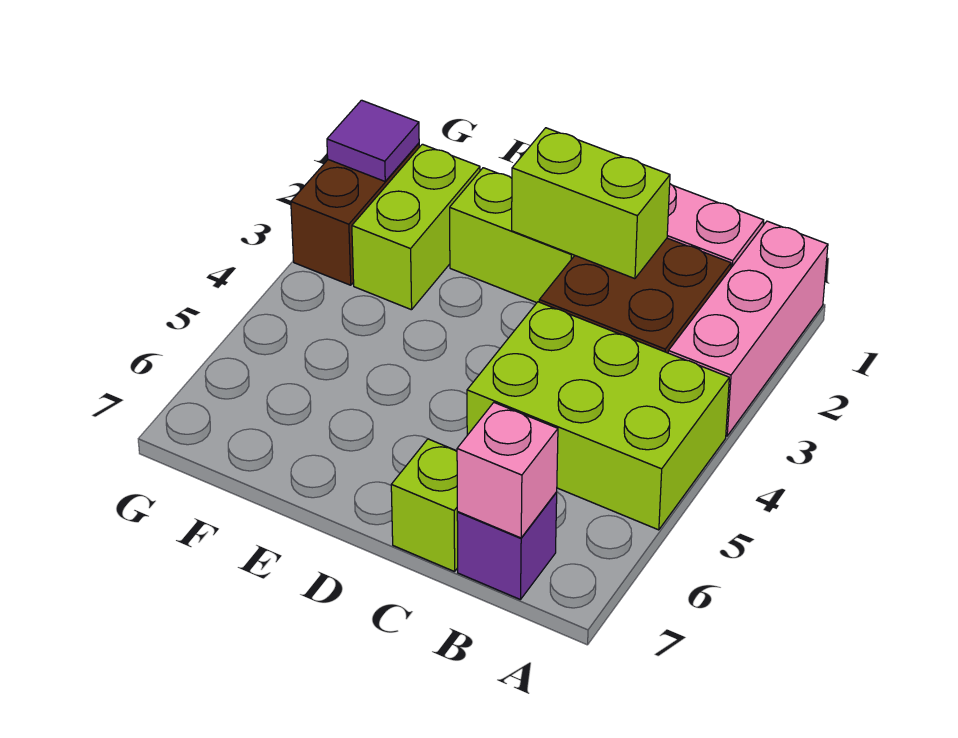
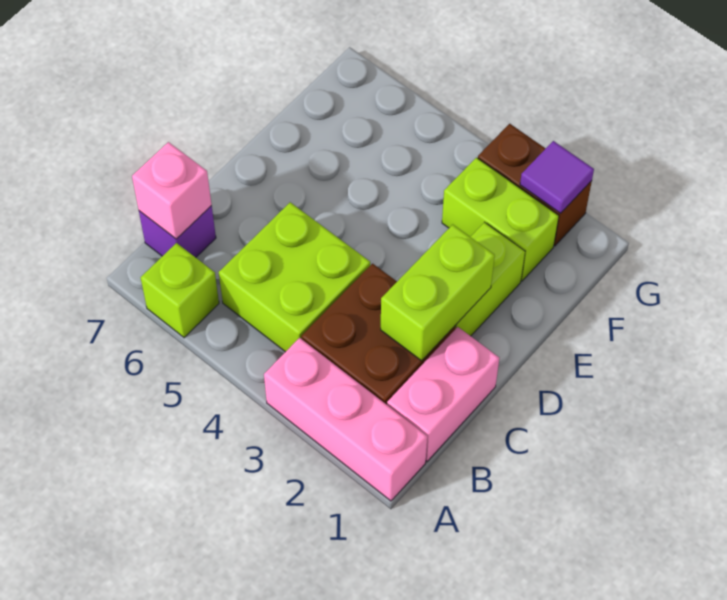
lime brick A4:C5 level 1 -> lime brick B4:C5 level 1
lime brick C7 level 1 -> lime brick A6 level 1

